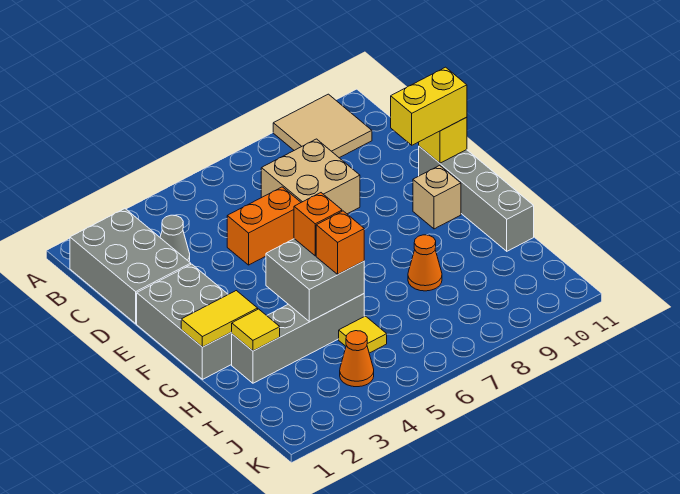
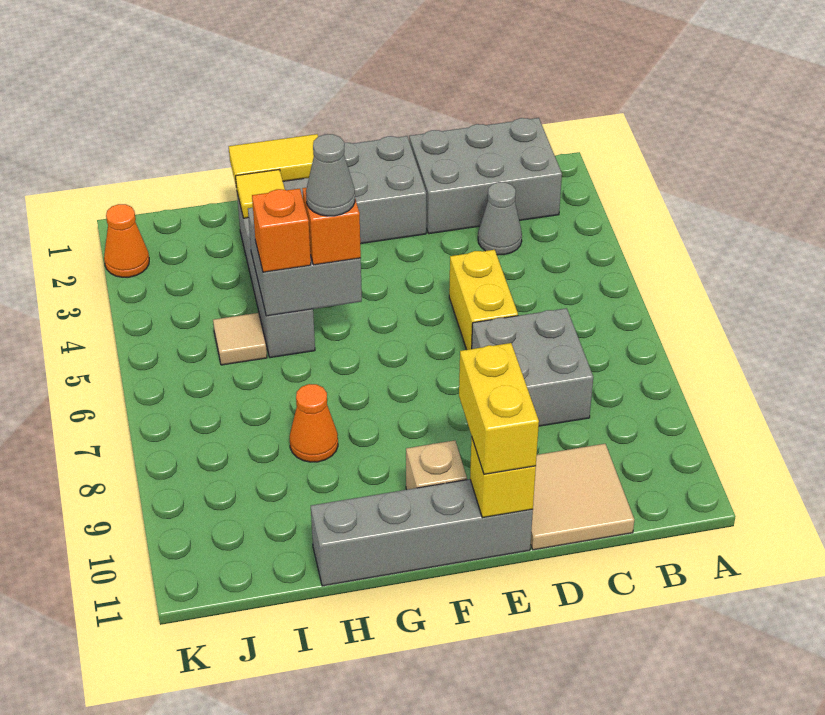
tan tile A9:B10 level 1 -> tan tile C10:D11 level 1
tan brick C7:D8 level 1 -> grey brick C7:D8 level 1
orange brick D5:D6 level 1 -> yellow brick D5:D6 level 1
yellow tile G1:G2 level 2 -> yellow tile G1:H1 level 2
none -> grey cone G5 level 4
yellow tile I5 level 1 -> tan tile I5 level 1
orange cone J4 level 1 -> orange cone K2 level 1

